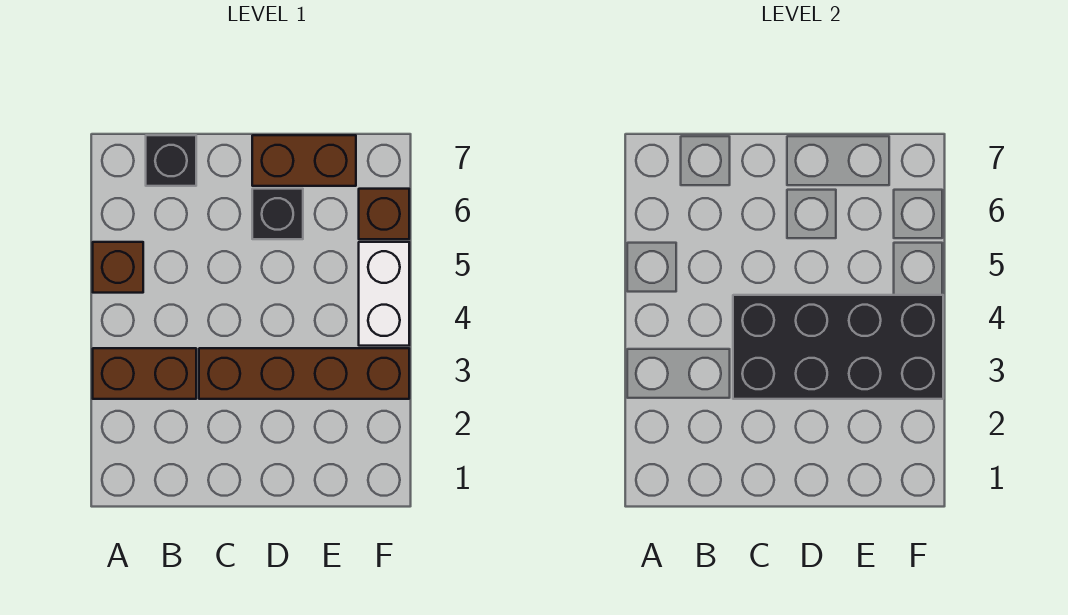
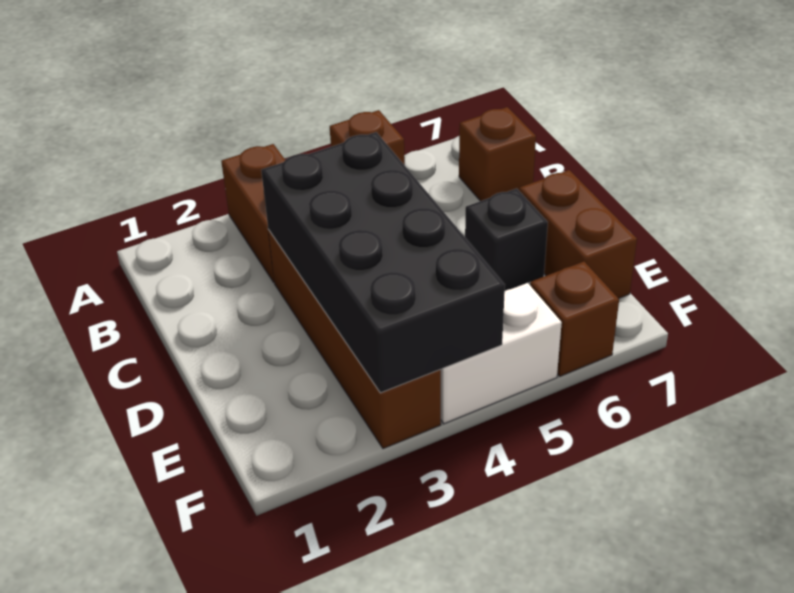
black brick B7 level 1 -> brown brick B7 level 1

